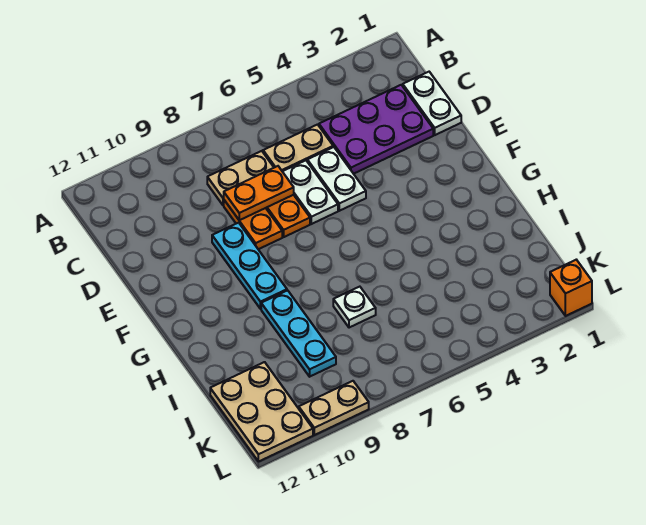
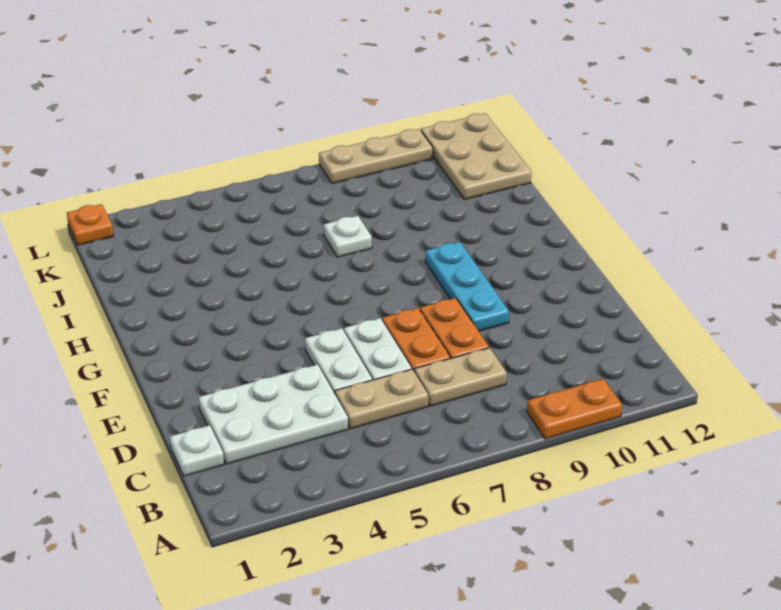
white plate C1:D1 level 1 -> white plate C1 level 1
purple plate C2:D4 level 1 -> white plate C2:D4 level 1
orange plate D7:D8 level 2 -> orange plate A9:A10 level 1
cyan plate H9:J9 level 1 -> none
orange brick L1 level 1 -> orange plate L1 level 1
tan plate L9:L10 level 1 -> tan plate L8:L10 level 1

